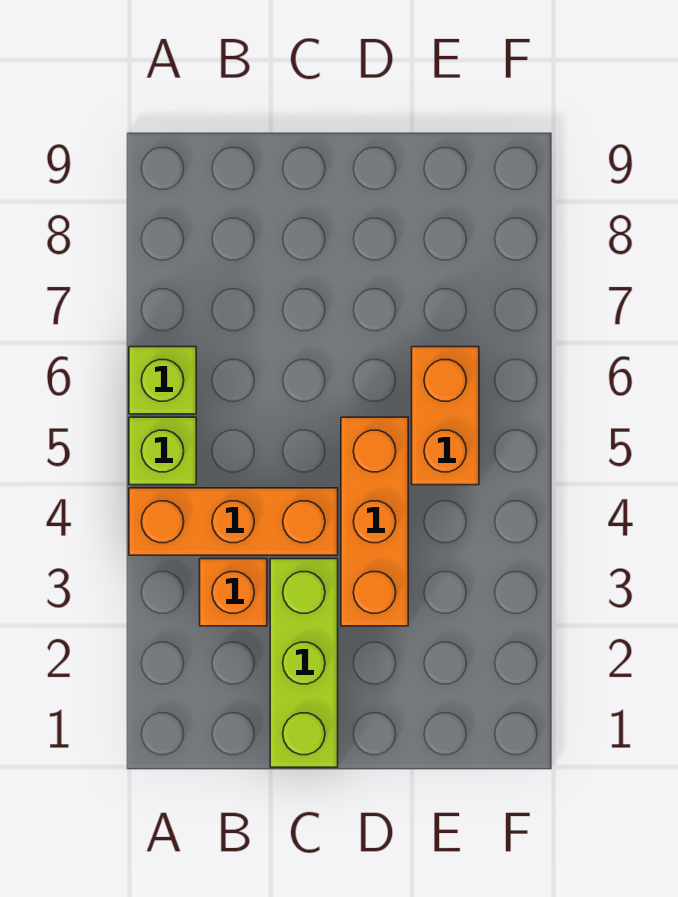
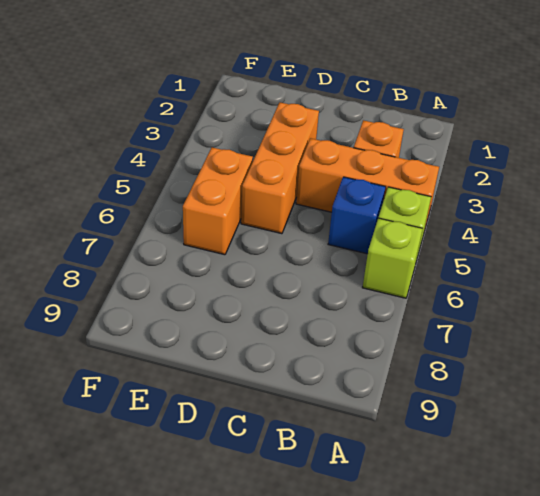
none -> blue brick B5 level 1
lime brick C1:C3 level 1 -> none

